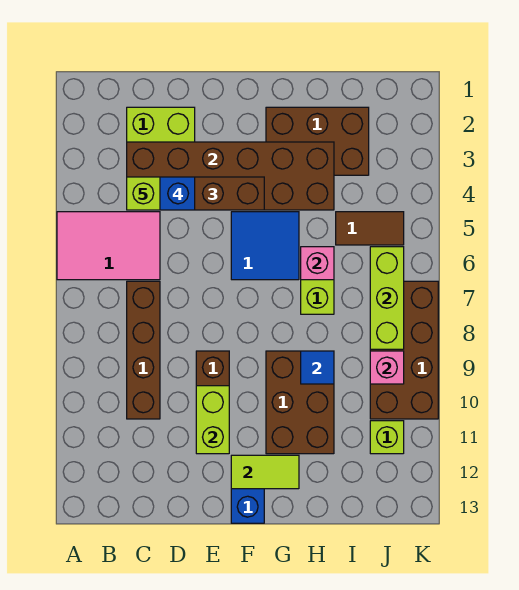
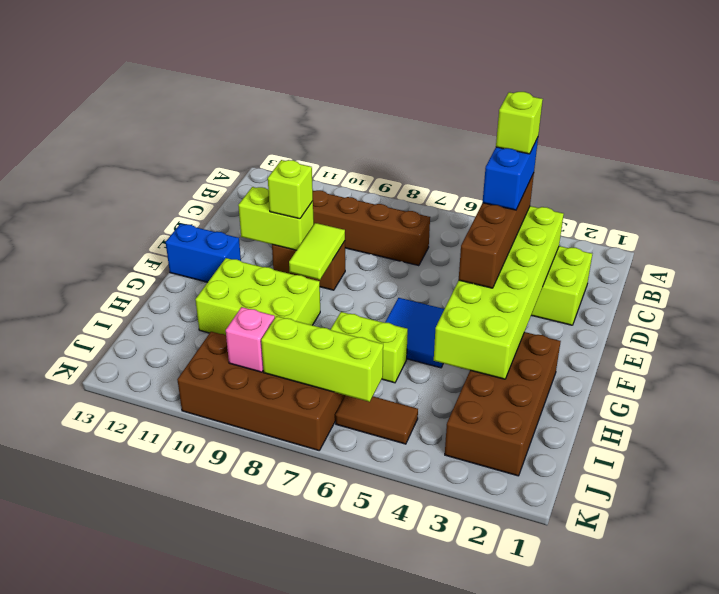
pink tile A5:C6 level 1 -> none
brown brick C3:H4 level 2 -> lime brick C3:H4 level 2
lime tile F12:G12 level 2 -> lime tile E9:F9 level 2
brown brick G2:I3 level 1 -> brown brick G2:J3 level 1
brown brick G9:H11 level 1 -> lime brick G9:H11 level 1
pink brick H6 level 2 -> none
blue tile H9 level 2 -> none
brown tile I5:J5 level 1 -> brown tile J5:J6 level 1
lime brick J11 level 1 -> lime brick E10 level 3

